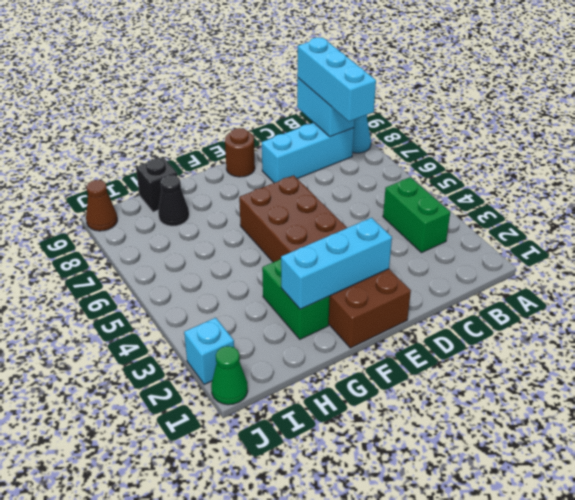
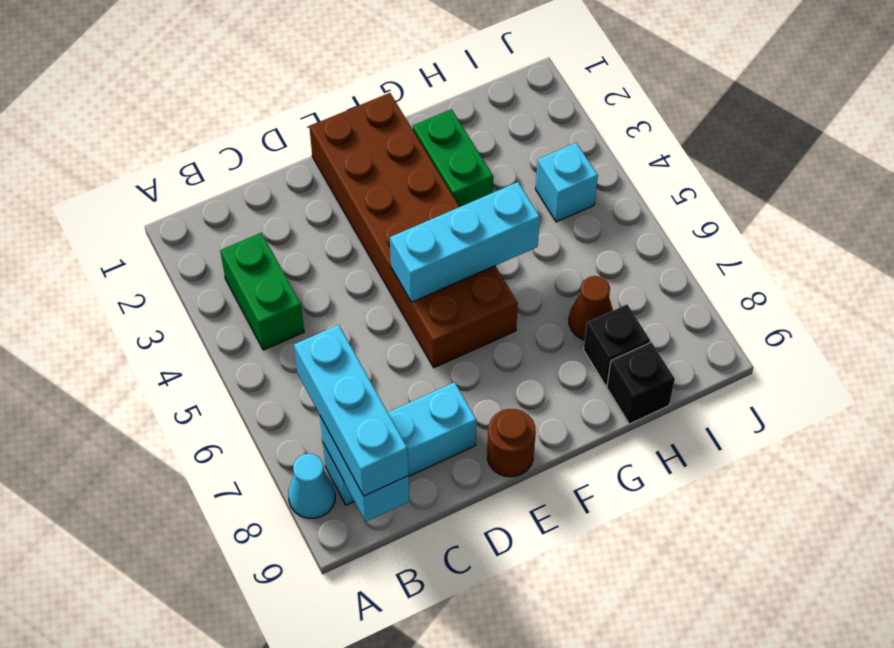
cyan brick E2:G2 level 2 -> cyan brick E5:G5 level 2
black cone H8 level 1 -> black brick H8 level 1
green cone J1 level 1 -> none
cyan brick J2 level 1 -> cyan brick I4 level 1
brown cone J9 level 1 -> brown cone H7 level 1

